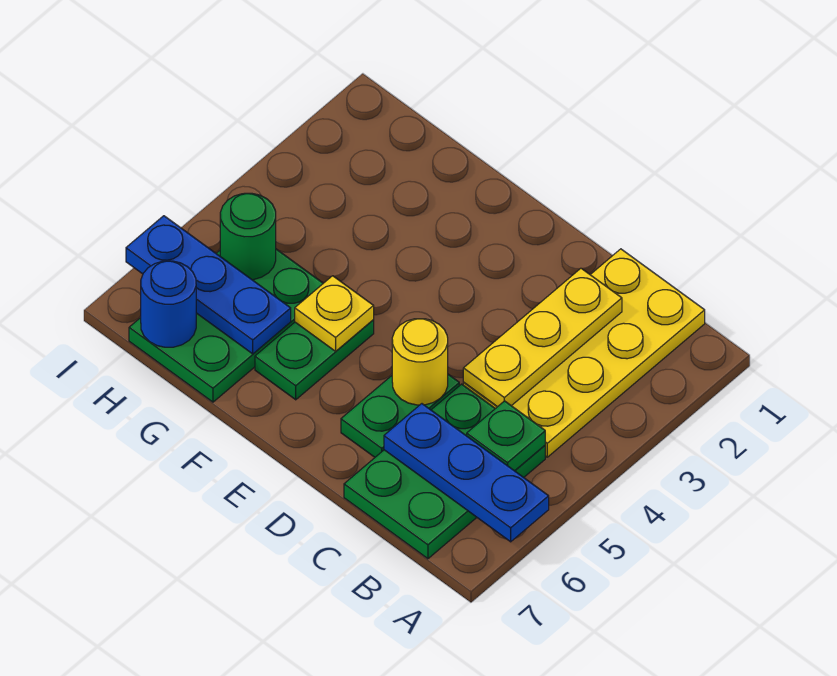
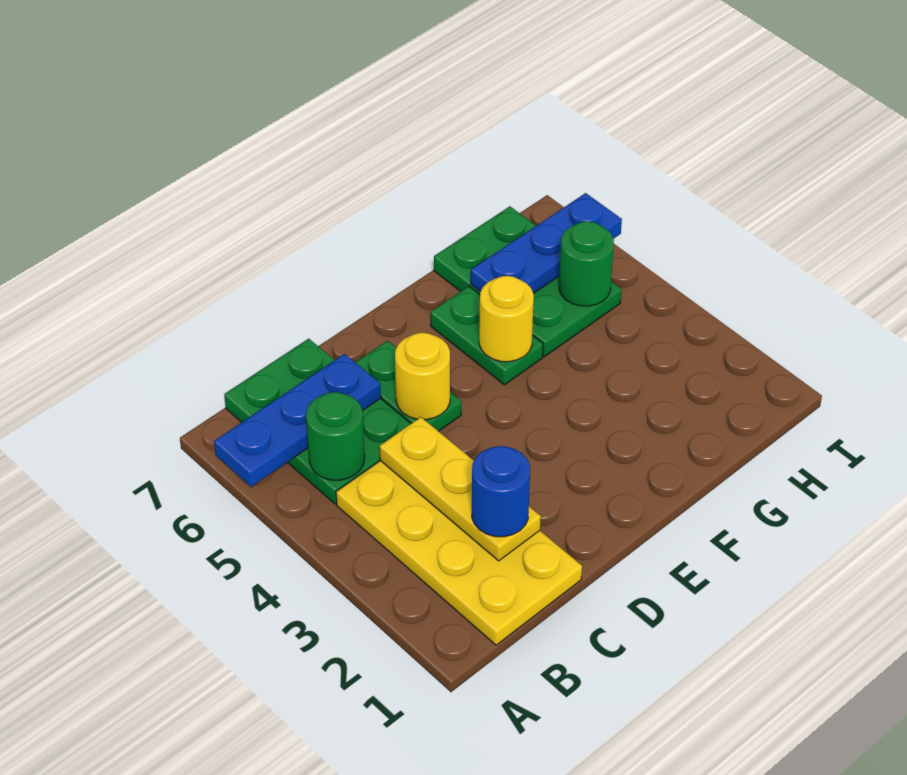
green plate B5 level 2 -> green round brick B5 level 2
yellow plate F5 level 2 -> yellow round brick F5 level 2
blue round brick H7 level 2 -> blue round brick C2 level 3

